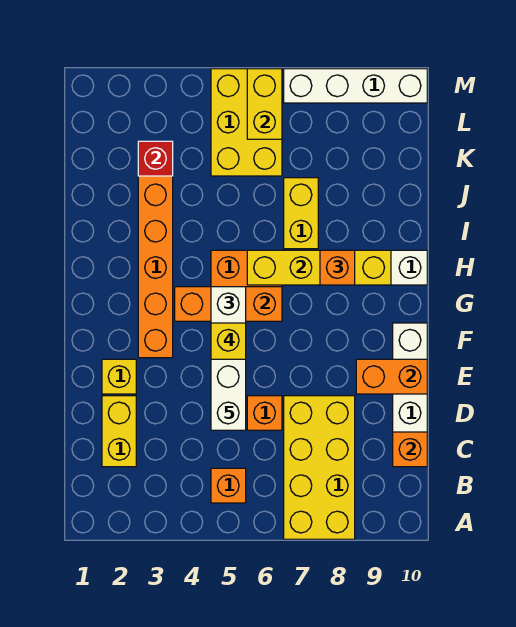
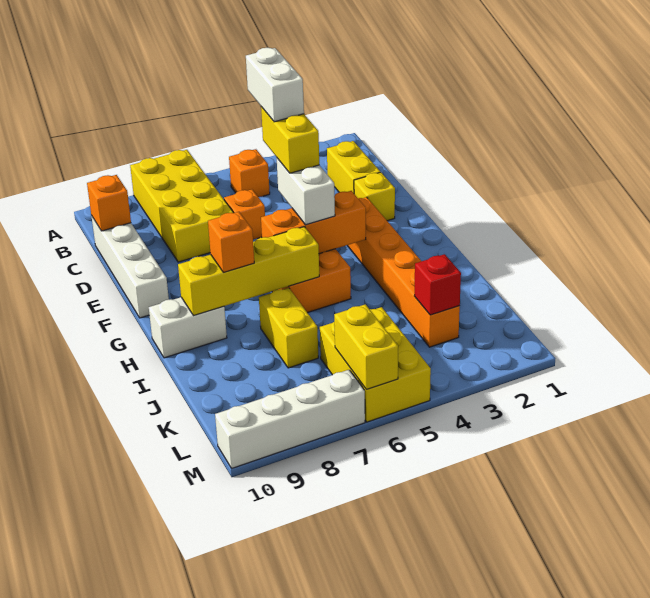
orange brick E9:E10 level 2 -> none

